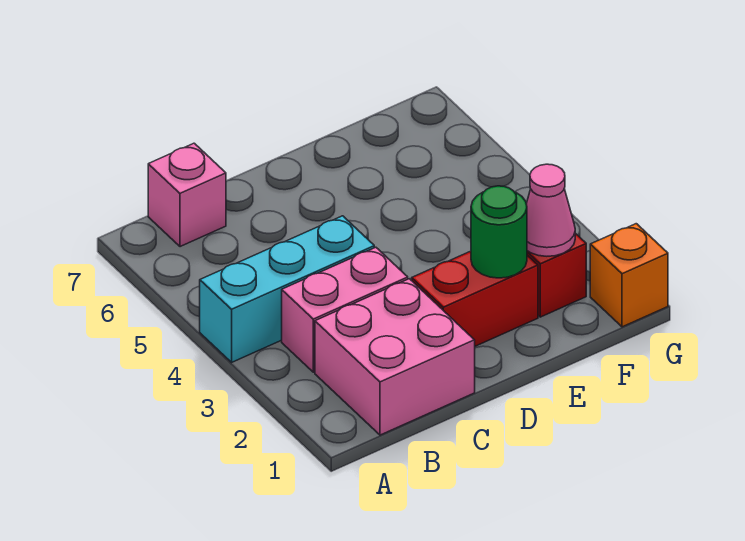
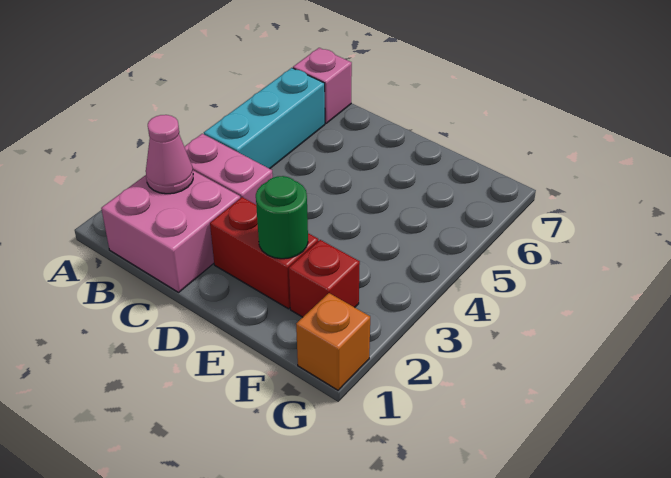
cyan brick A4:C4 level 1 -> cyan brick B4:B6 level 1
pink cone F2 level 2 -> pink cone B2 level 2

